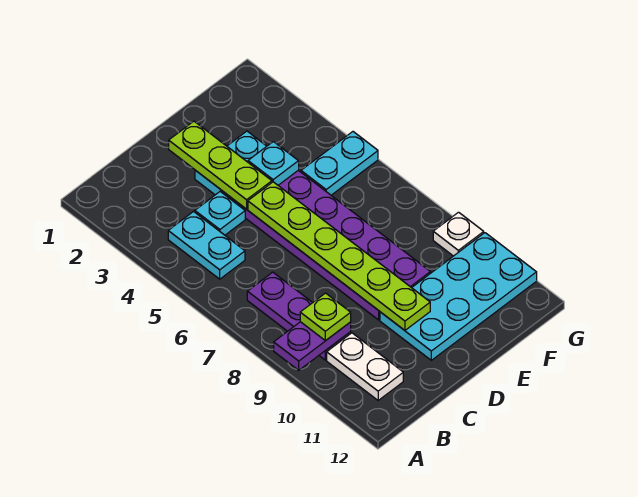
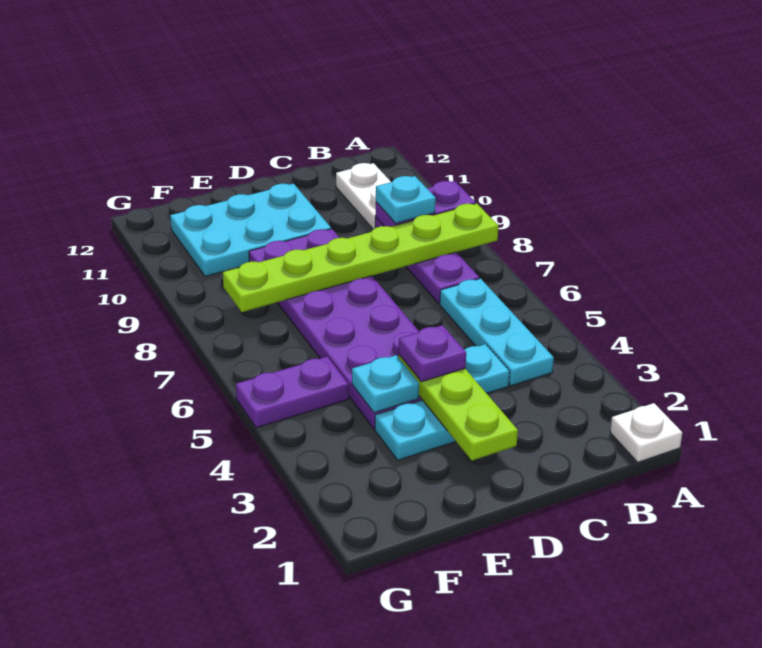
cyan plate B4:B5 level 1 -> cyan plate B4:B6 level 1
lime plate B9 level 3 -> cyan plate B9 level 3
none -> purple plate D4 level 3
lime plate D5:D10 level 2 -> lime plate A8:F8 level 2
cyan plate D10:G11 level 1 -> cyan plate D10:F11 level 1
cyan plate F5:G5 level 1 -> purple plate F5:G5 level 1
white plate G9 level 1 -> white plate A1 level 1

